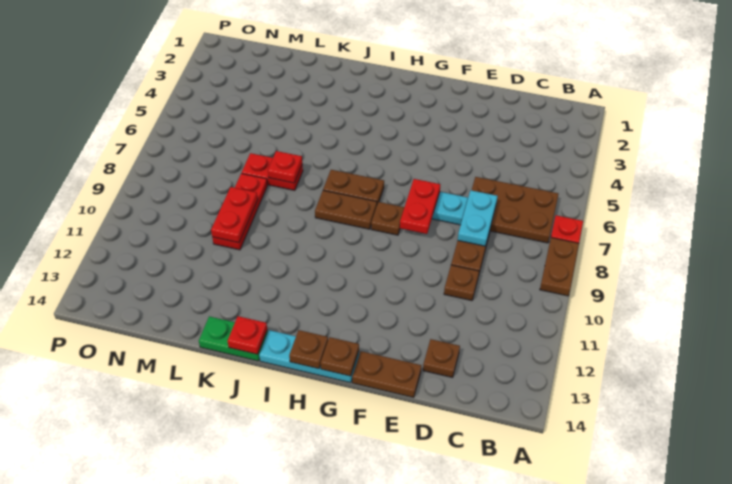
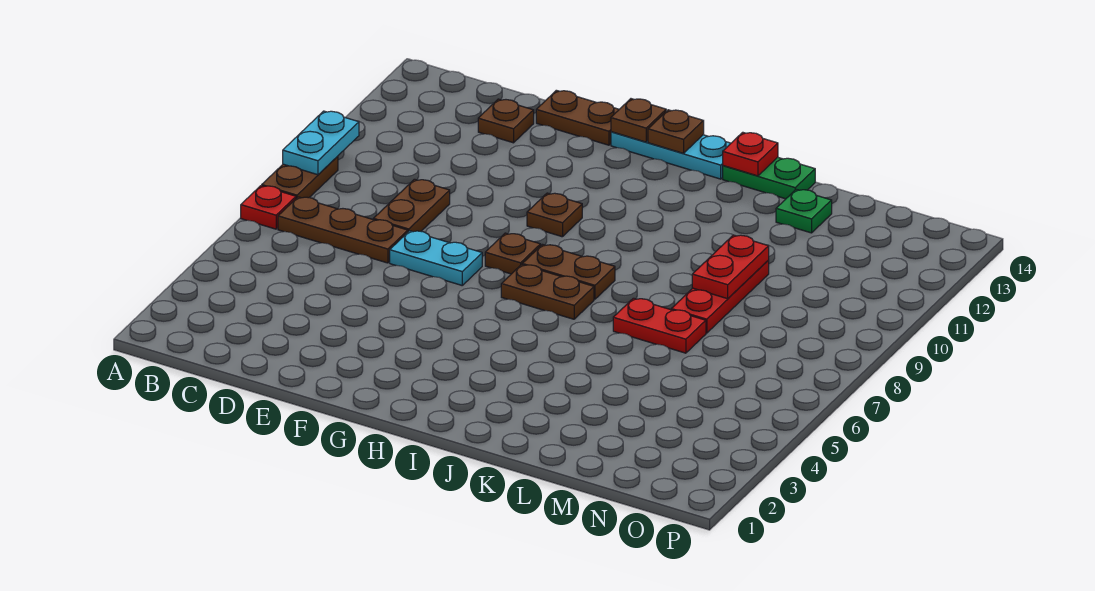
brown plate B6:D7 level 1 -> brown plate B7:D7 level 1
cyan plate D7:D8 level 2 -> cyan plate A9:A10 level 2
brown plate D10 level 1 -> brown plate G10 level 1
red plate F7:F8 level 2 -> none
red plate K7 level 2 -> none
none -> green plate L13 level 1

